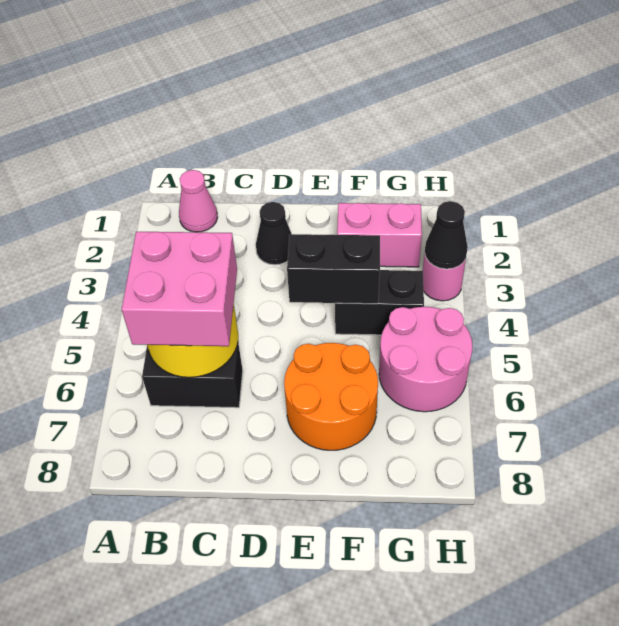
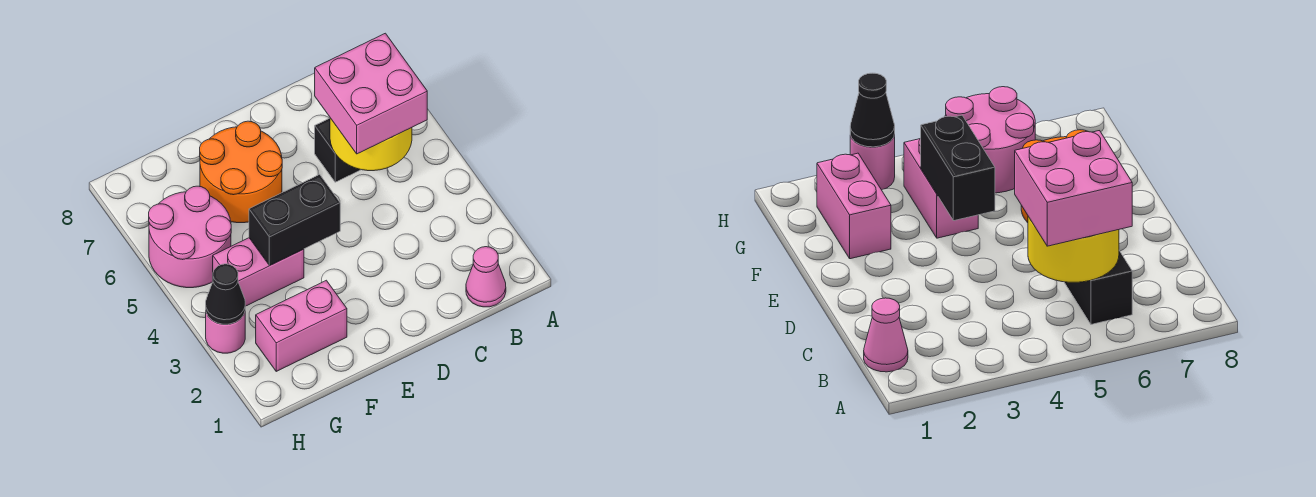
black cone D2 level 1 -> none
black brick F4:G4 level 1 -> pink brick F4:G4 level 1

